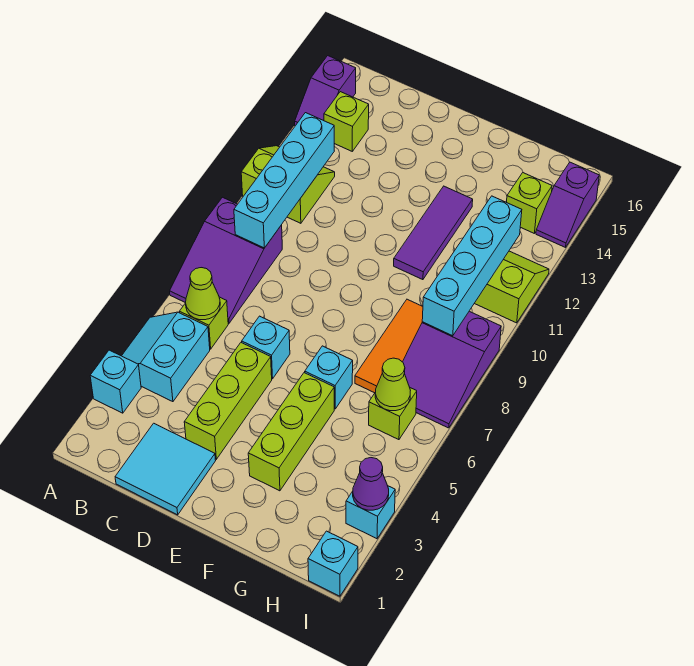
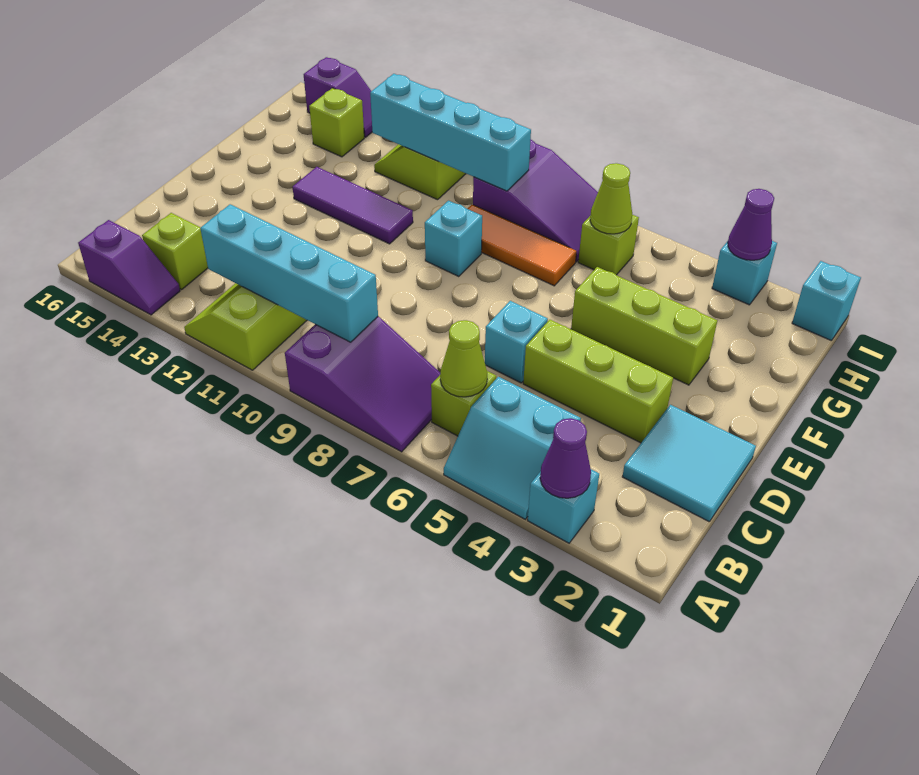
none -> purple cone A3 level 2
cyan brick F6 level 1 -> cyan brick F9 level 1

